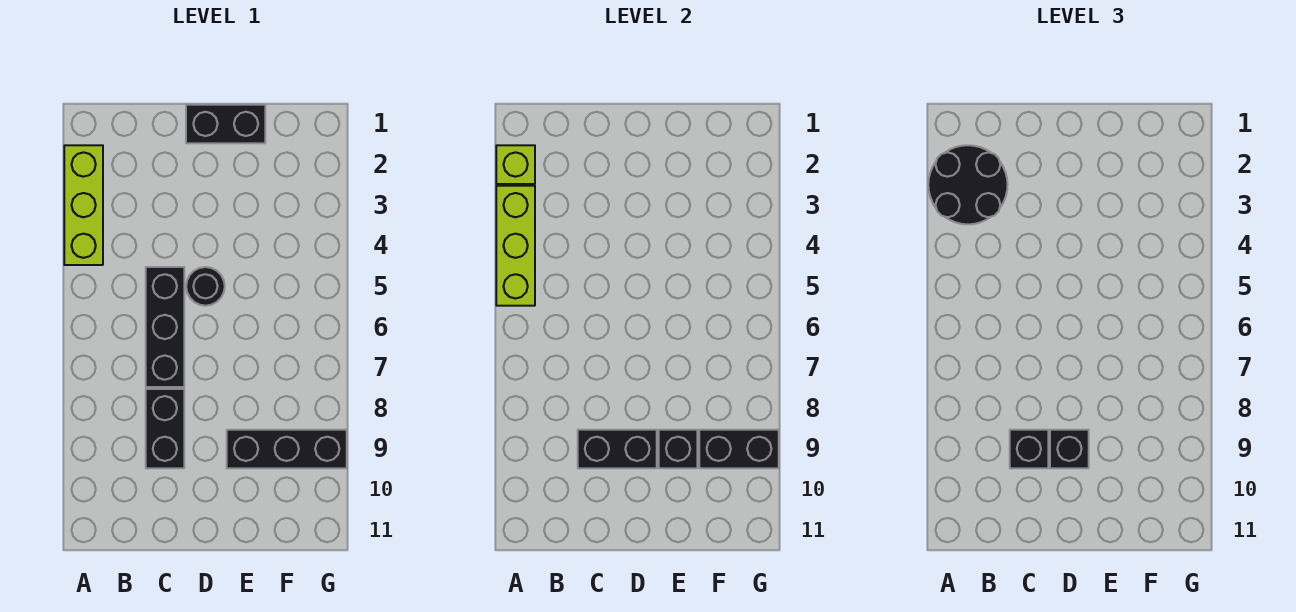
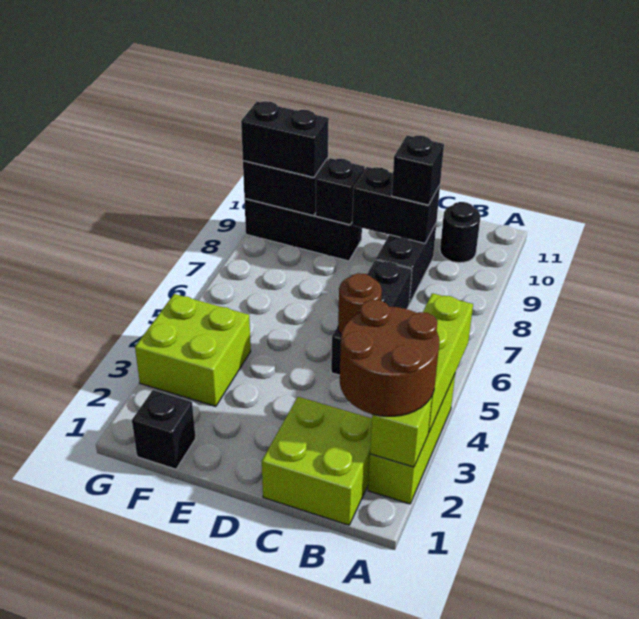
black round brick A2:B3 level 3 -> brown round brick A2:B3 level 3
none -> lime brick B1:C2 level 1
none -> brown round brick C5 level 2
black brick D1:E1 level 1 -> black brick F9:G9 level 3
black round brick D5 level 1 -> black round brick B10 level 1
black brick D9 level 3 -> black brick F1 level 1
none -> lime brick F3:G4 level 1

